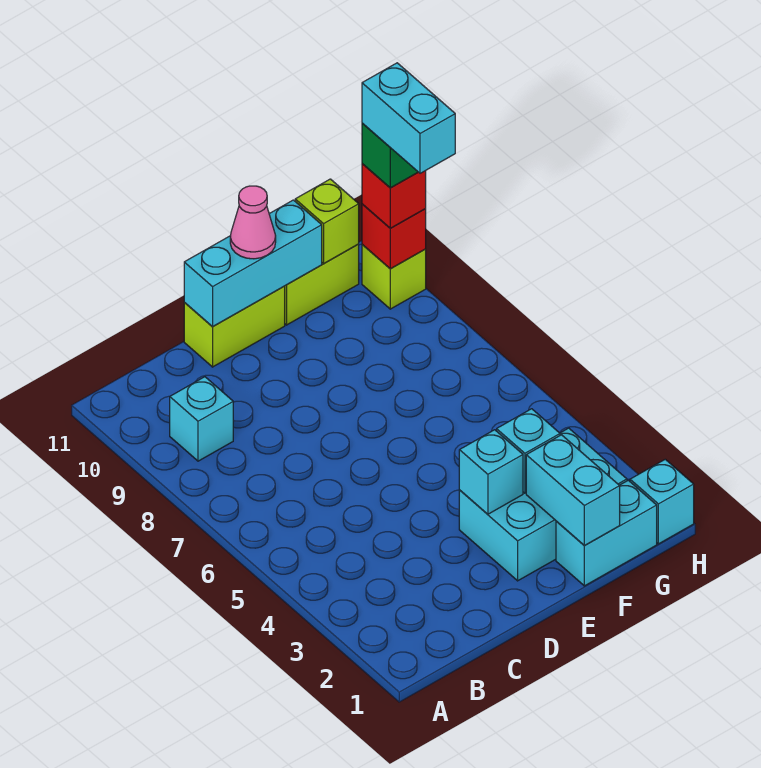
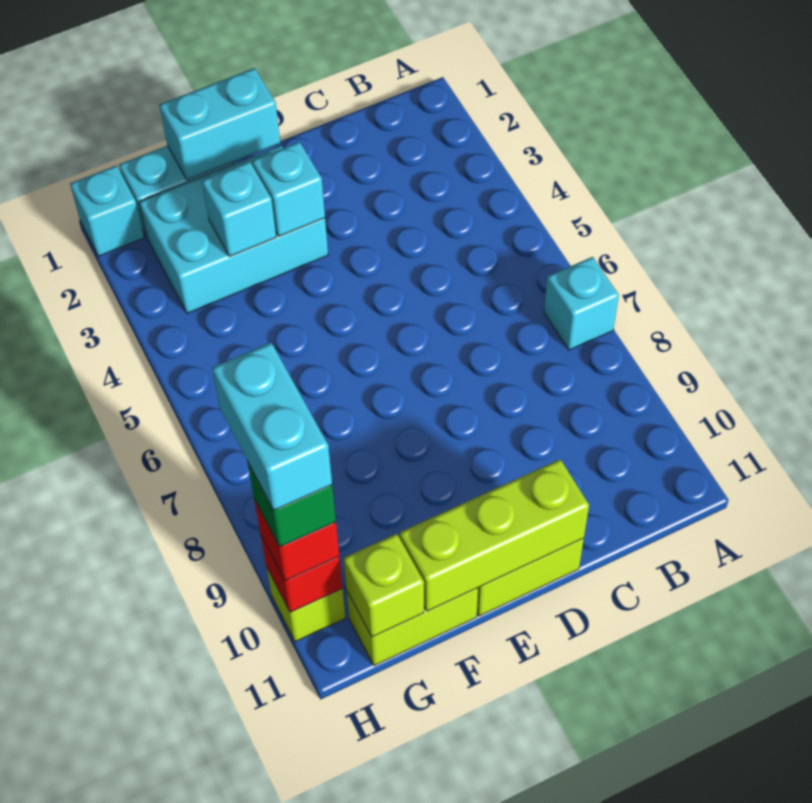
cyan brick B9 level 1 -> cyan brick A7 level 1
cyan brick D11:F11 level 2 -> lime brick D11:F11 level 2
pink cone E11 level 3 -> none
cyan brick F1:F2 level 2 -> cyan brick E1:F1 level 2

